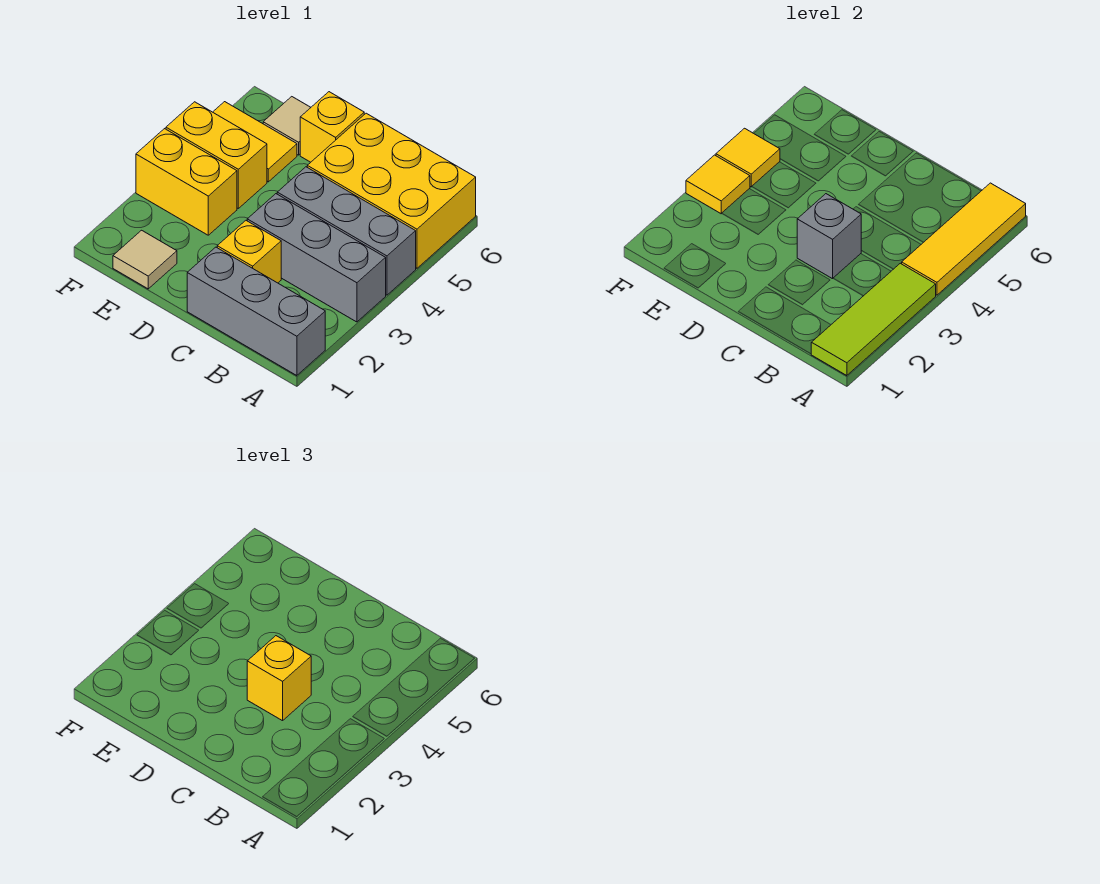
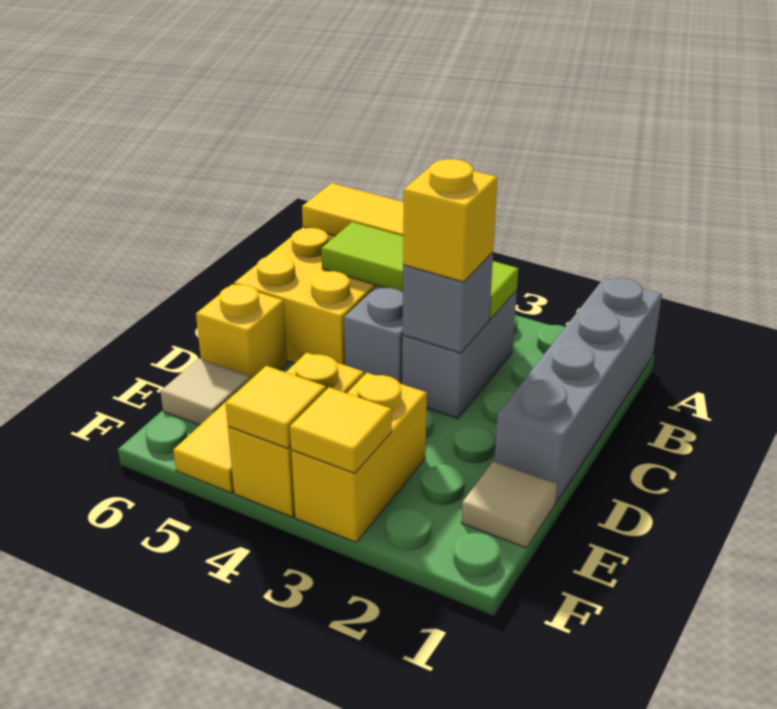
grey brick A1:C1 level 1 -> grey brick A1:D1 level 1
lime tile A1:A3 level 2 -> lime tile B3:B5 level 2
grey brick A3:C3 level 1 -> grey brick B3:C3 level 1
yellow brick C2 level 1 -> none

